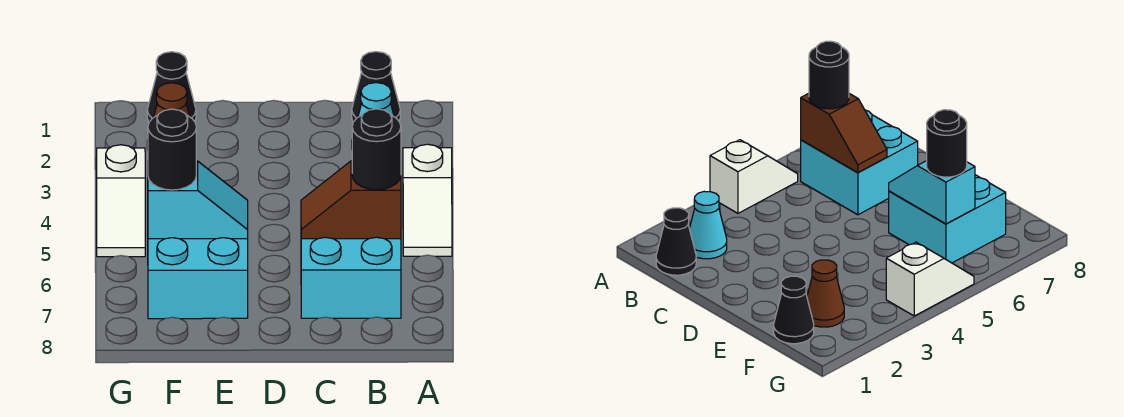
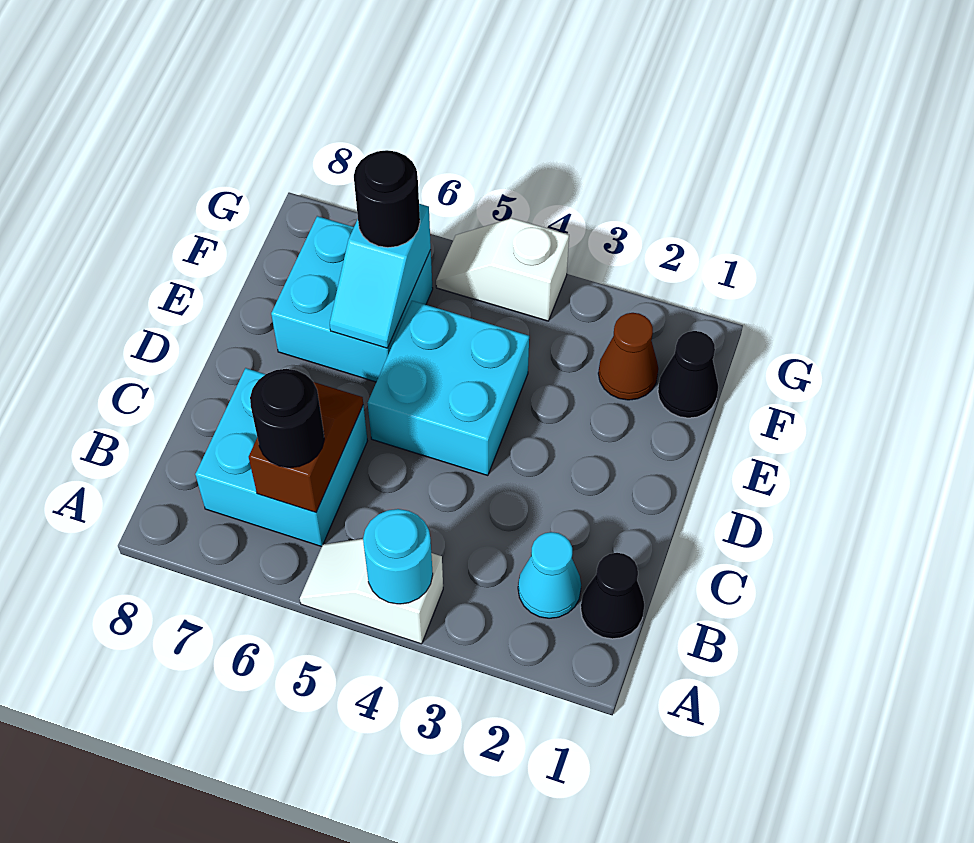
none -> cyan round brick A4 level 2
none -> cyan brick D4:E5 level 1

